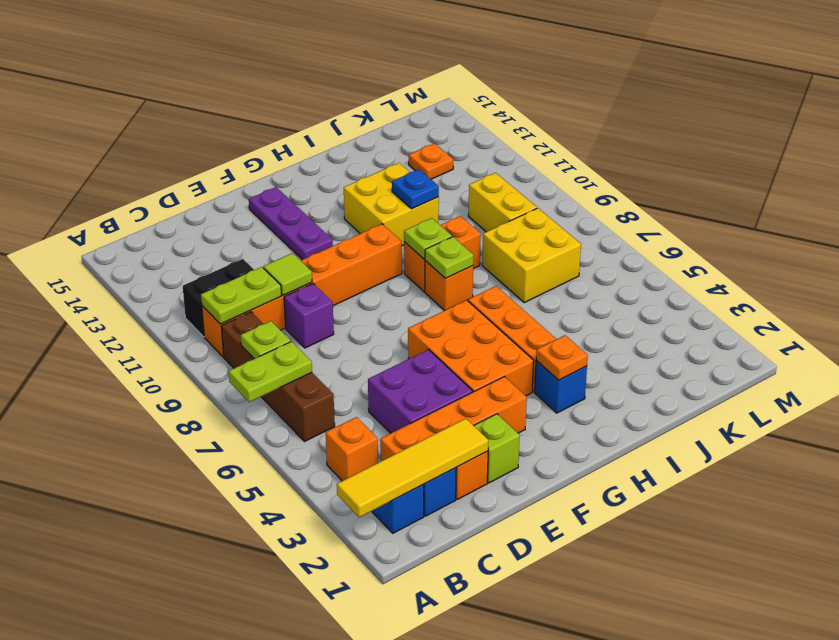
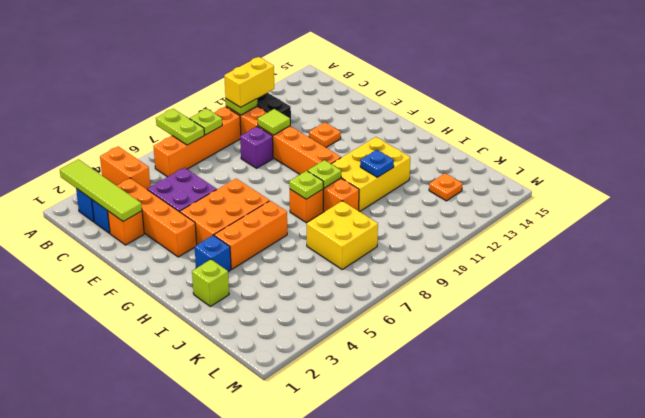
yellow tile A2:D2 level 2 -> lime tile A2:D2 level 2
orange brick B4 level 1 -> orange brick A4:B4 level 1
brown brick B6:B9 level 1 -> orange brick B6:B9 level 1
lime plate B10:C10 level 2 -> lime plate B10 level 2
lime brick E2 level 1 -> lime brick I2 level 1
purple plate F12:F14 level 1 -> none
orange plate H3 level 2 -> orange plate E12 level 1
yellow brick H11:I12 level 1 -> yellow brick H10:I12 level 1
yellow brick K9:K10 level 1 -> yellow brick B10:B11 level 3

